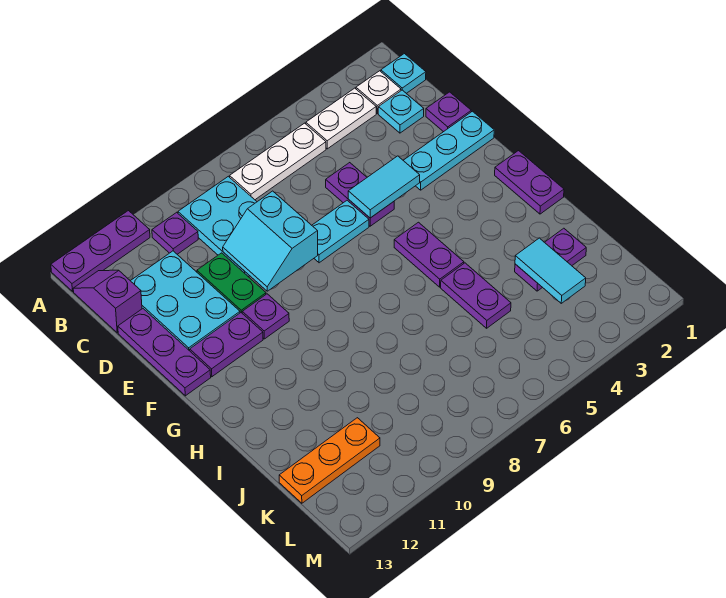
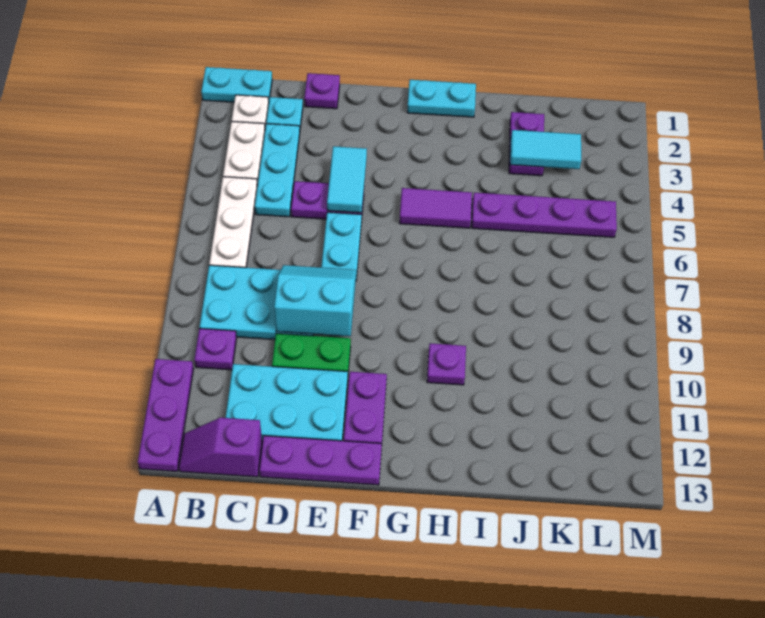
cyan plate B1 level 1 -> cyan plate A1:B1 level 1
cyan slope D8:E9 level 2 top 8 -> cyan slope D8:E9 level 2 top 9
cyan plate E1:E3 level 1 -> cyan plate C3:C5 level 1
purple plate F10 level 1 -> purple plate H10 level 1
purple plate G1:H1 level 1 -> cyan plate G1:H1 level 1
purple plate G5:H5 level 1 -> purple tile G5:H5 level 1
purple plate I5:J5 level 1 -> purple plate I5:L5 level 1
orange plate K11:K13 level 1 -> none

